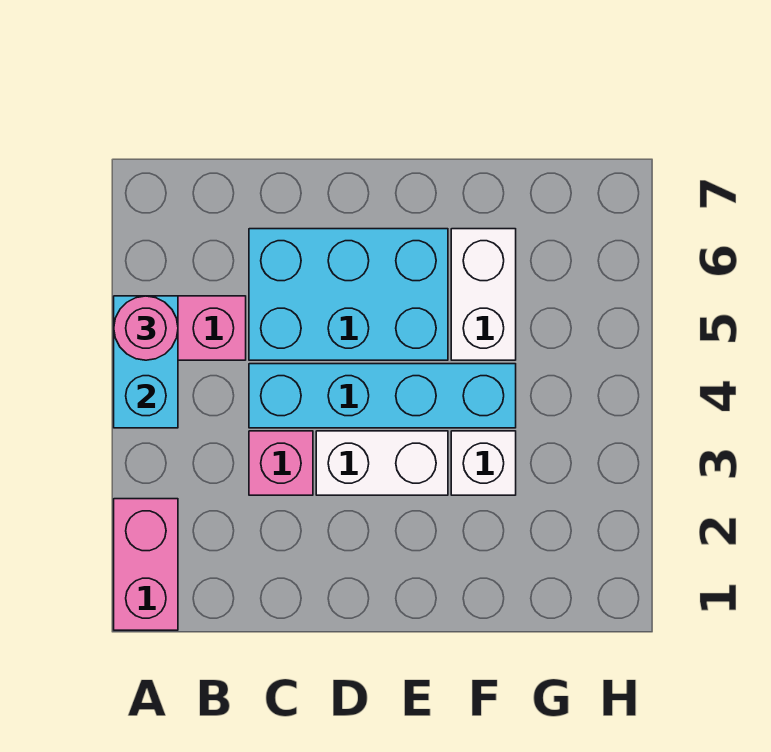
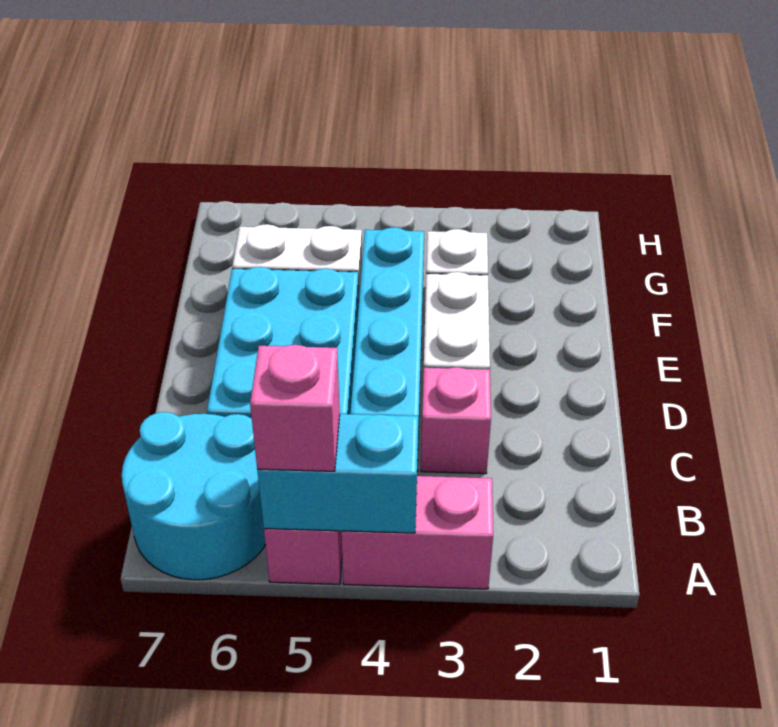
pink brick A1:A2 level 1 -> pink brick A3:A4 level 1
pink round brick A5 level 3 -> pink brick A5 level 3
none -> cyan round brick A6:B7 level 1

